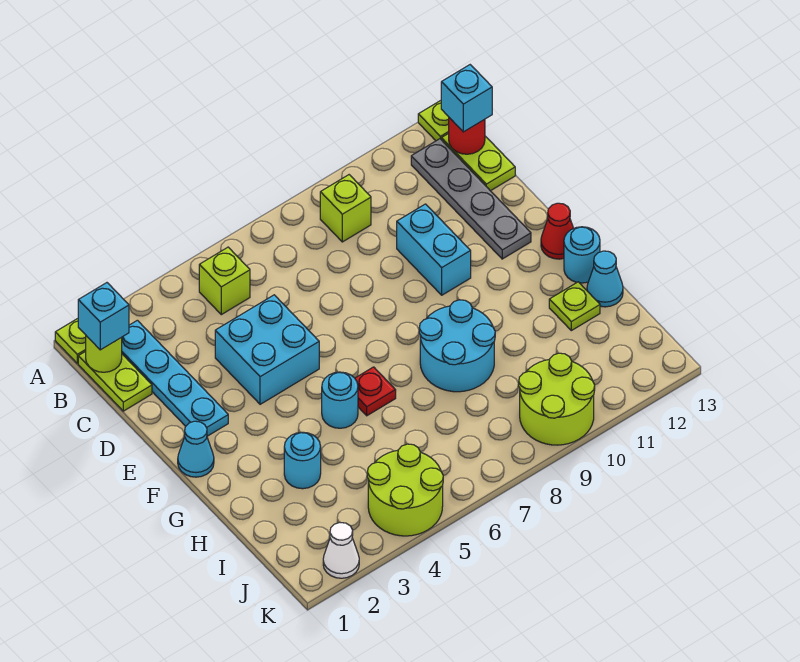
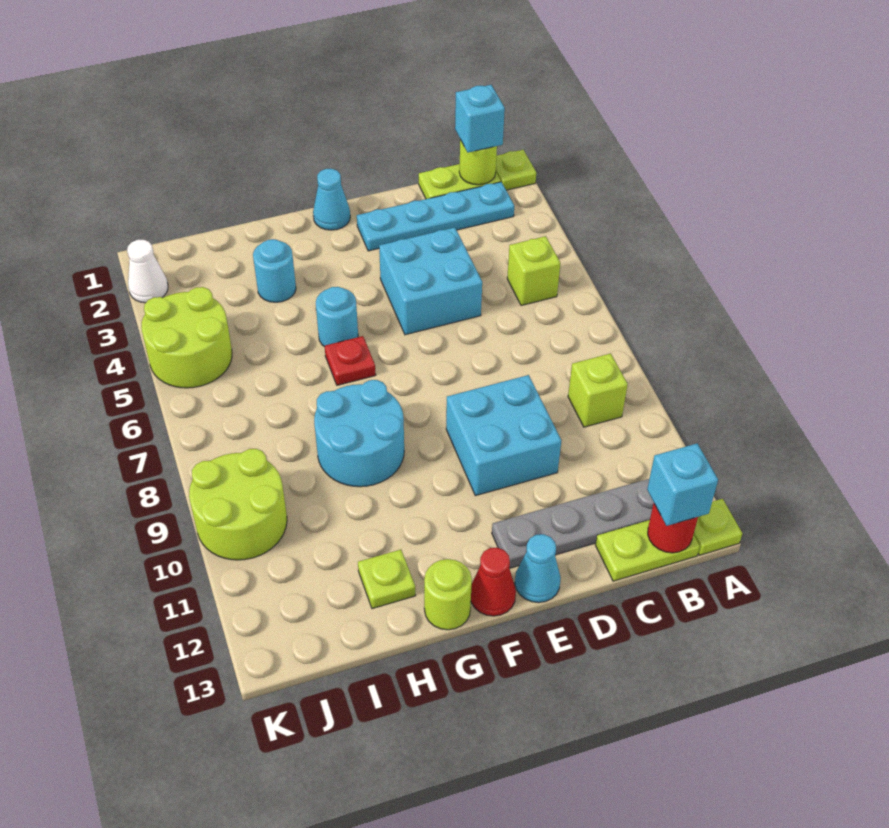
cyan brick D10:E10 level 1 -> cyan brick D9:E10 level 1
cyan round brick G13 level 1 -> lime round brick G13 level 1
cyan cone H13 level 1 -> cyan cone E13 level 1

